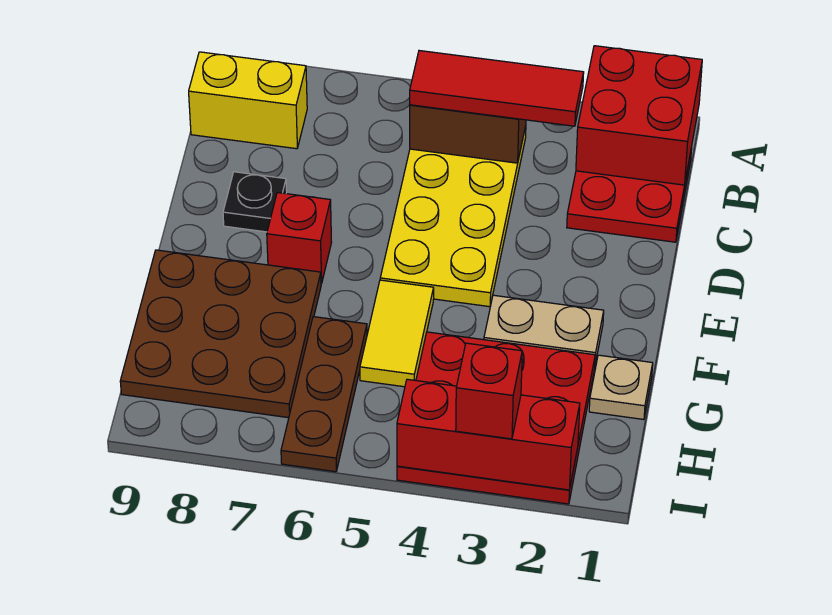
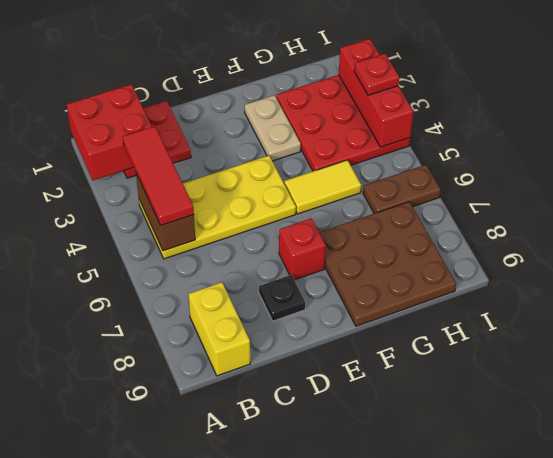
tan plate G1 level 1 -> none
brown plate G6:I6 level 1 -> brown plate H6:I6 level 1
red brick I3 level 3 -> red plate I3 level 3

